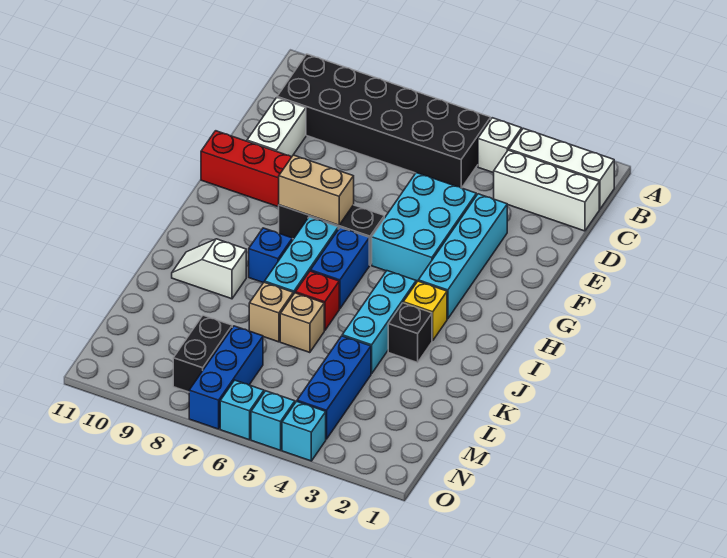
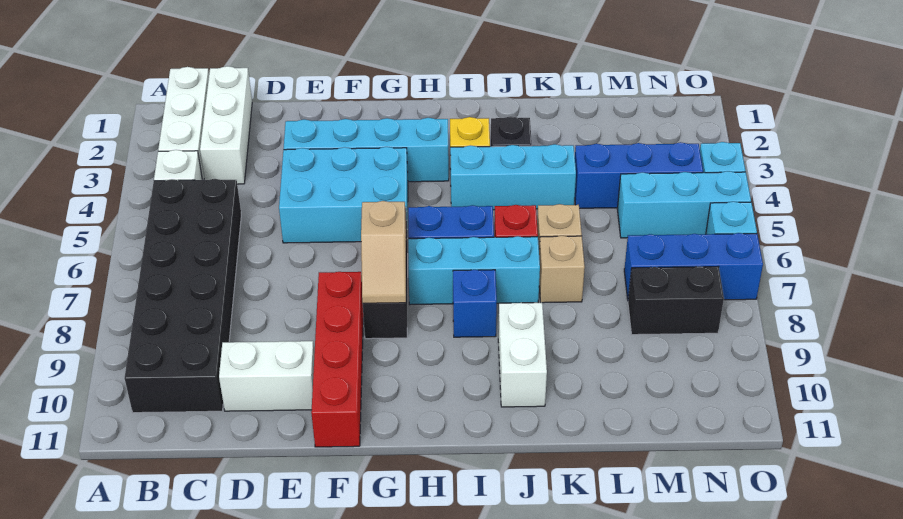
tan brick G7:G8 level 2 -> tan slope G7:G8 level 2 top 7
white slope J9:J10 level 1 top 9 -> white brick J9:J10 level 1
cyan brick O5 level 1 -> cyan brick M5:O5 level 1

